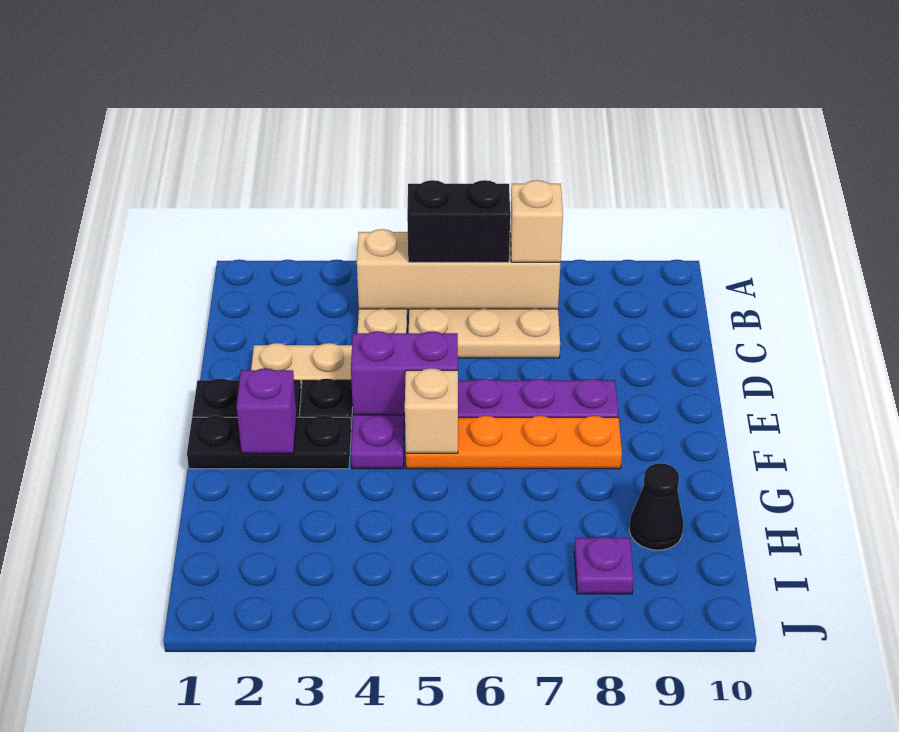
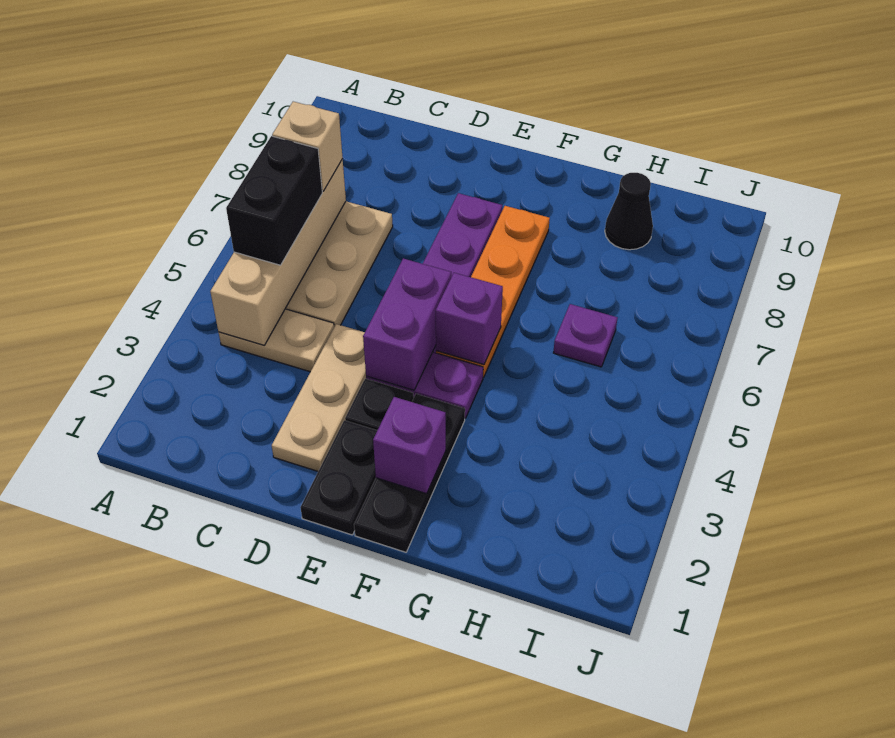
tan brick F5 level 2 -> purple brick F5 level 2
purple plate I8 level 1 -> purple plate H6 level 1

